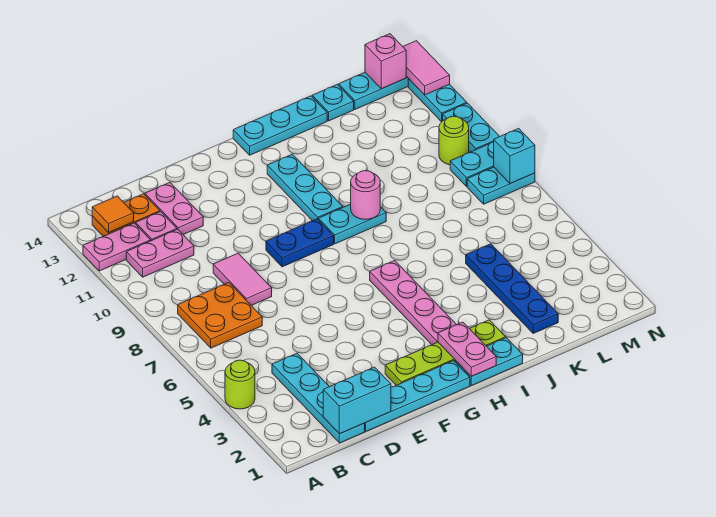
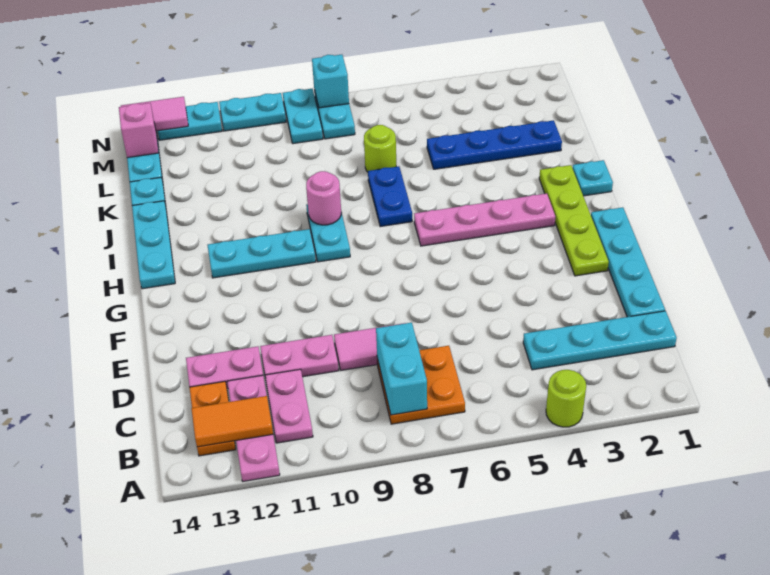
orange tile B13 level 2 -> orange tile B12:B13 level 2
cyan brick C1:D1 level 2 -> cyan brick B8:C8 level 2
blue plate F9:G9 level 1 -> blue plate I7:J7 level 1
cyan plate H1:I1 level 1 -> cyan plate I1 level 1
pink plate H1:H2 level 2 -> pink plate D10:D11 level 1
lime round brick M10 level 1 -> lime round brick K7 level 1

